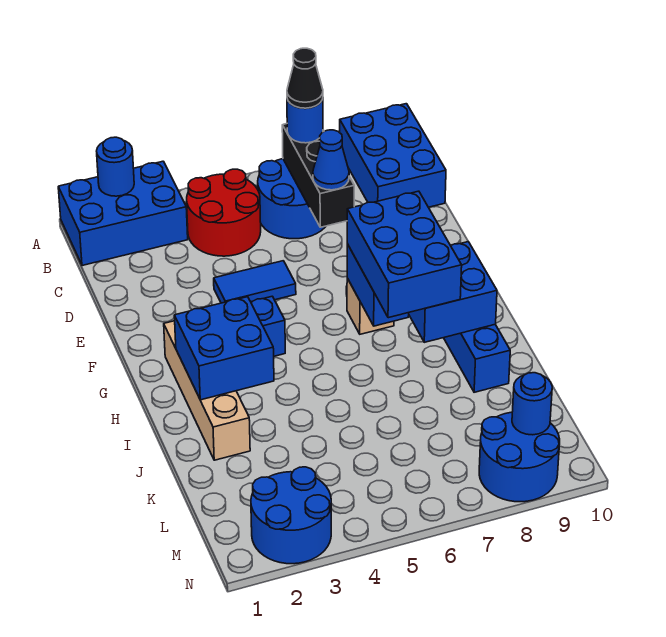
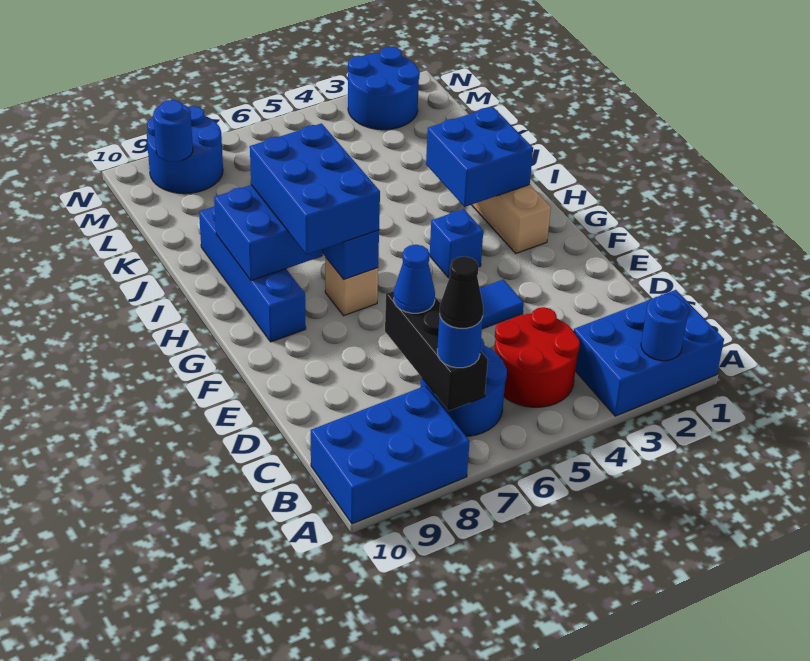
blue brick A9:C10 level 1 -> blue brick A8:B10 level 1

